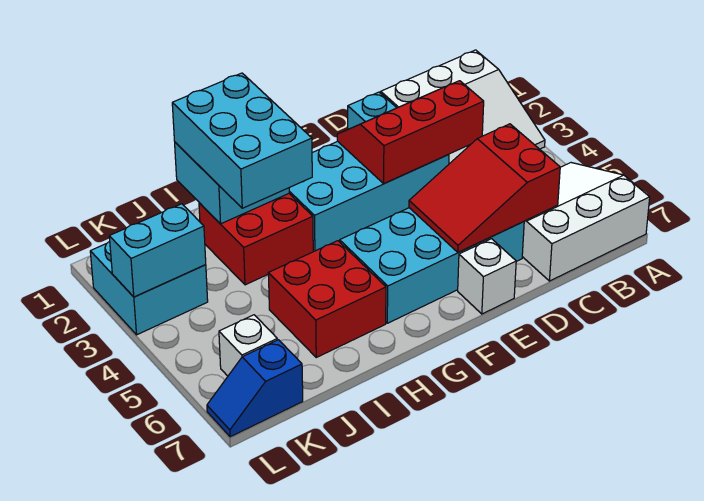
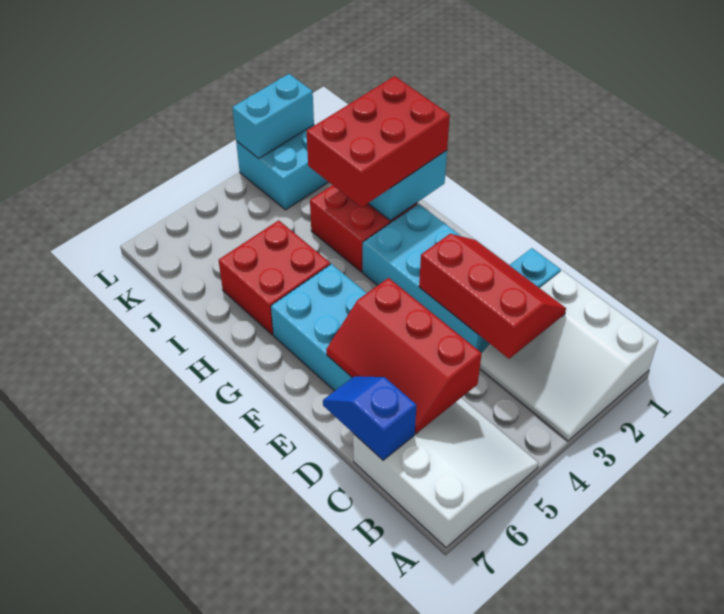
red slope C5:E6 level 2 top C -> red slope C5:E6 level 2 top 5
white brick E7 level 1 -> none
cyan brick H1:I3 level 3 -> red brick H1:I3 level 3
cyan brick K3:L3 level 2 -> cyan brick L2:L3 level 2
white brick K6 level 1 -> none
blue slope K7:L7 level 1 top K -> blue slope C7:D7 level 2 top C

